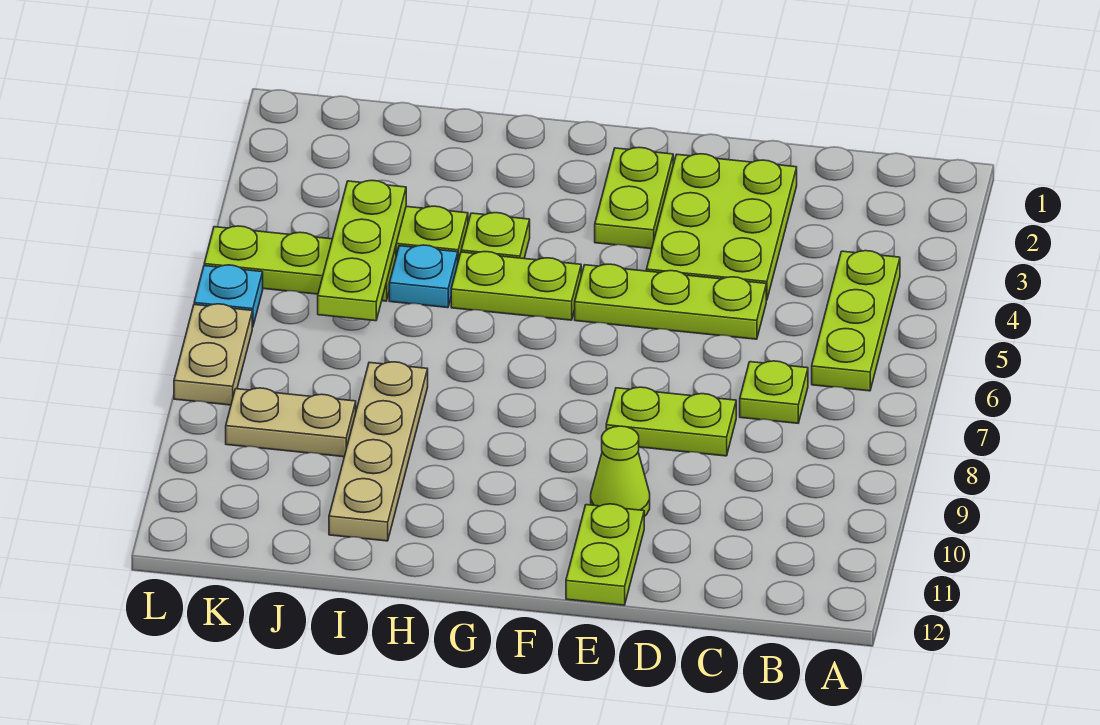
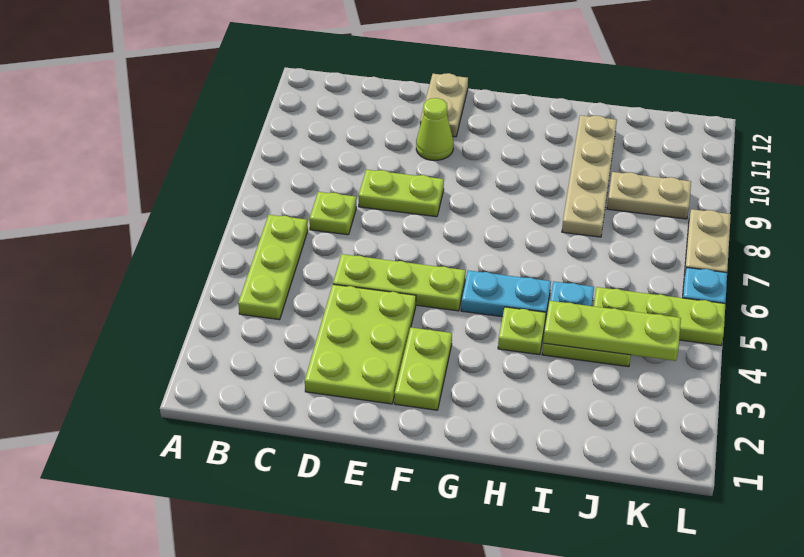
lime plate E11:E12 level 1 -> tan plate E11:E12 level 1
lime plate G5:H5 level 1 -> cyan plate G5:H5 level 1
lime plate J4:J6 level 2 -> lime plate I4:K4 level 2

